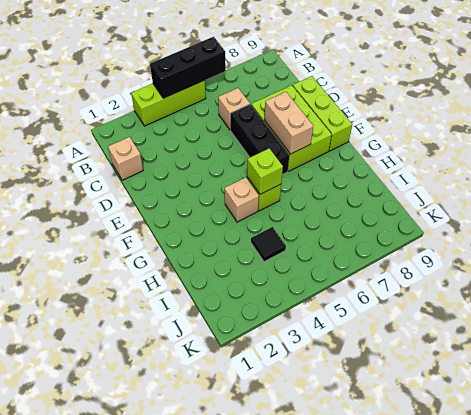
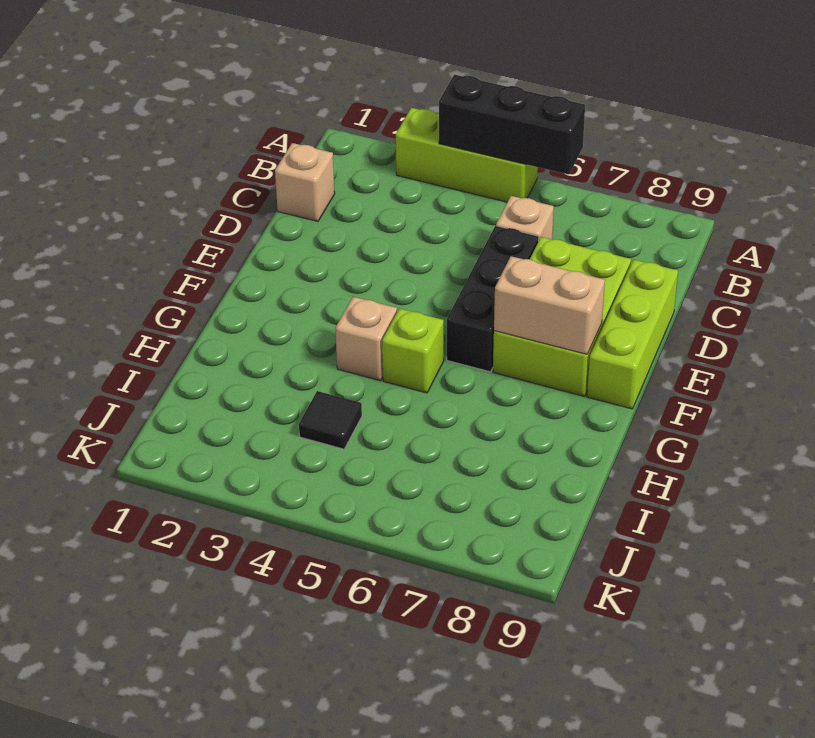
tan brick E7:F7 level 2 -> tan brick F7:F8 level 2
lime brick G5 level 2 -> none

